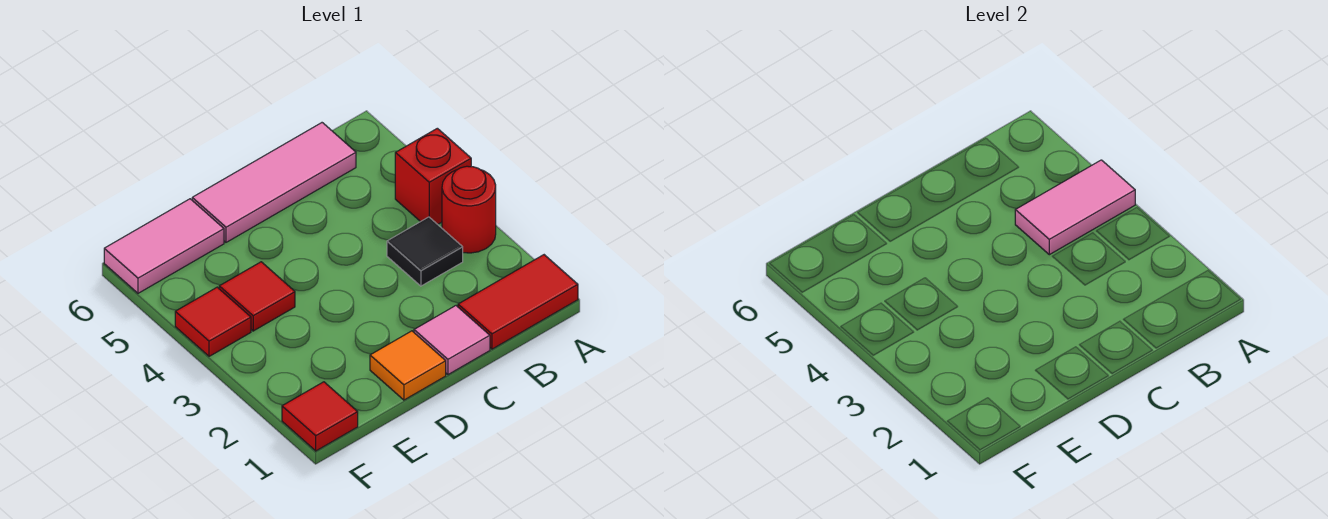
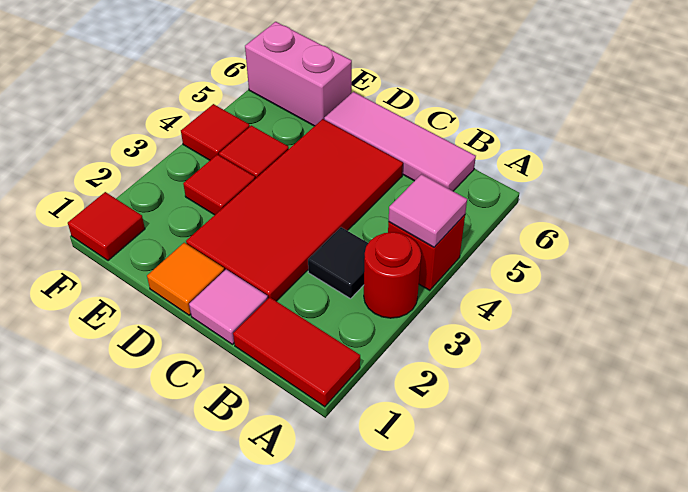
pink tile A4:B4 level 2 -> pink tile A4 level 2
none -> red tile C2:D5 level 1
none -> red tile E3 level 1
pink tile E6:F6 level 1 -> pink brick E6:F6 level 1

